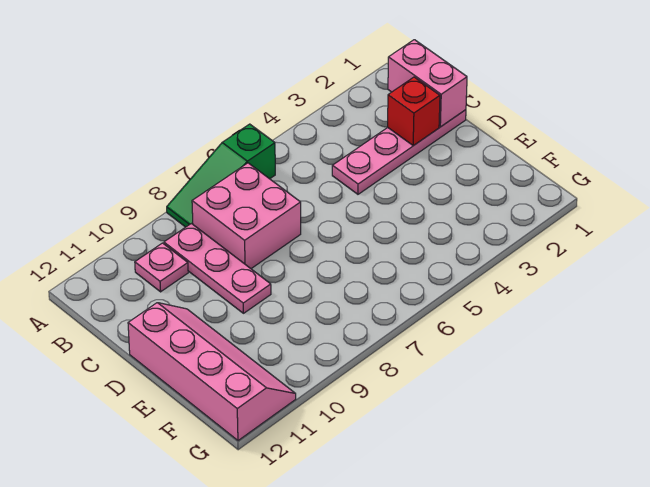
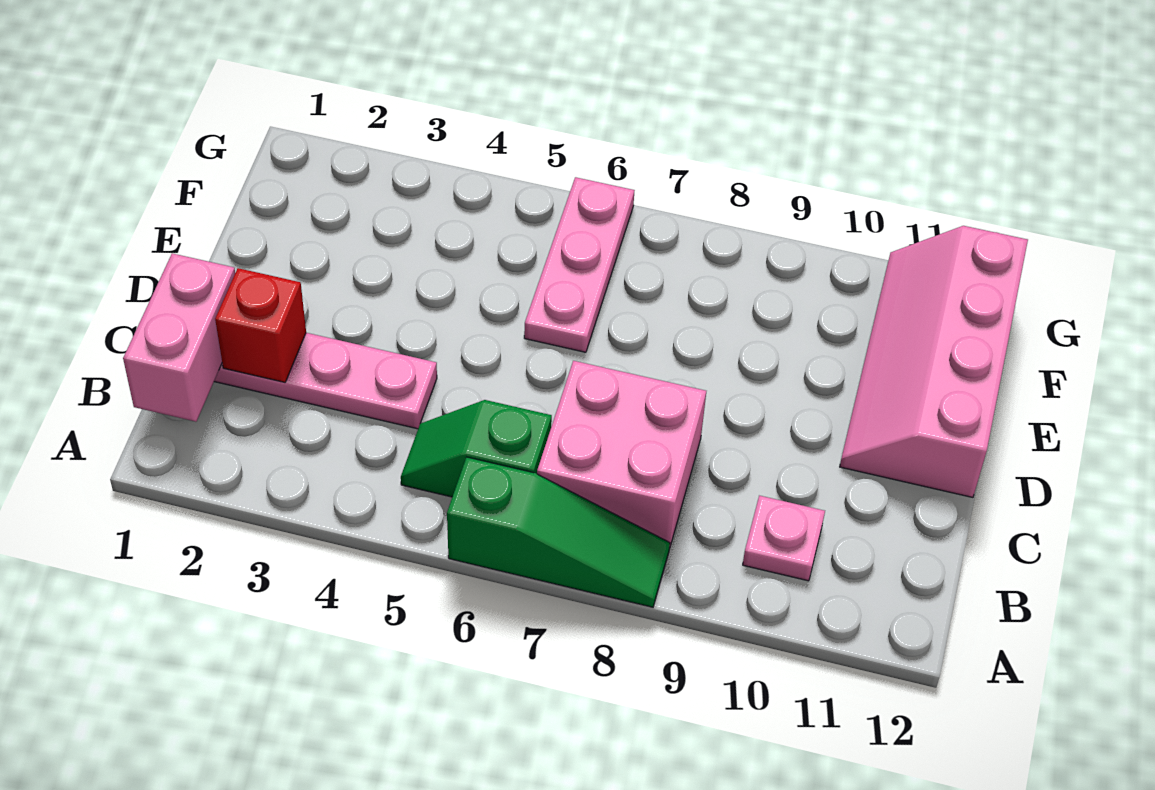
none -> green slope B5:B6 level 1 top 6
pink plate B9:D9 level 1 -> pink plate E6:G6 level 1

